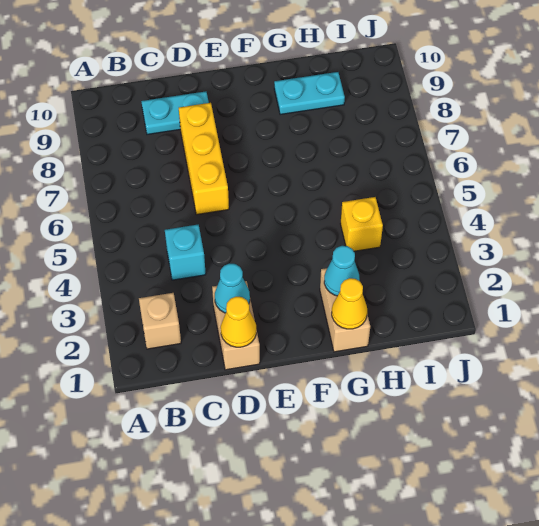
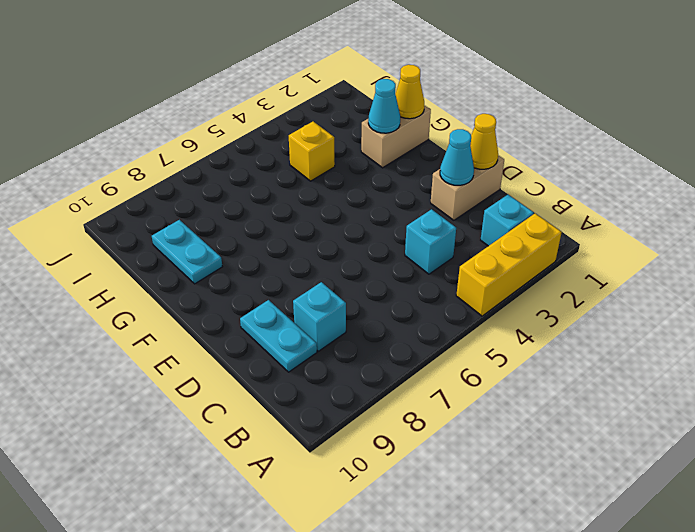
tan brick B2 level 1 -> cyan brick B2 level 1
none -> cyan brick C8 level 1
yellow brick D6:D8 level 1 -> yellow brick A2:A4 level 1

